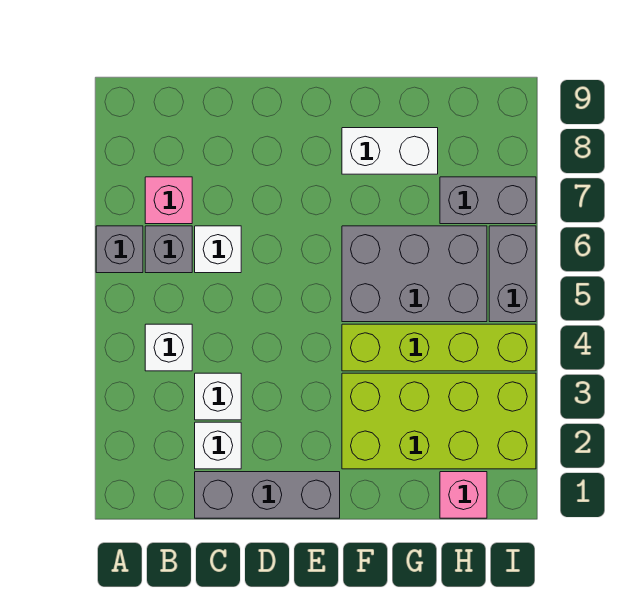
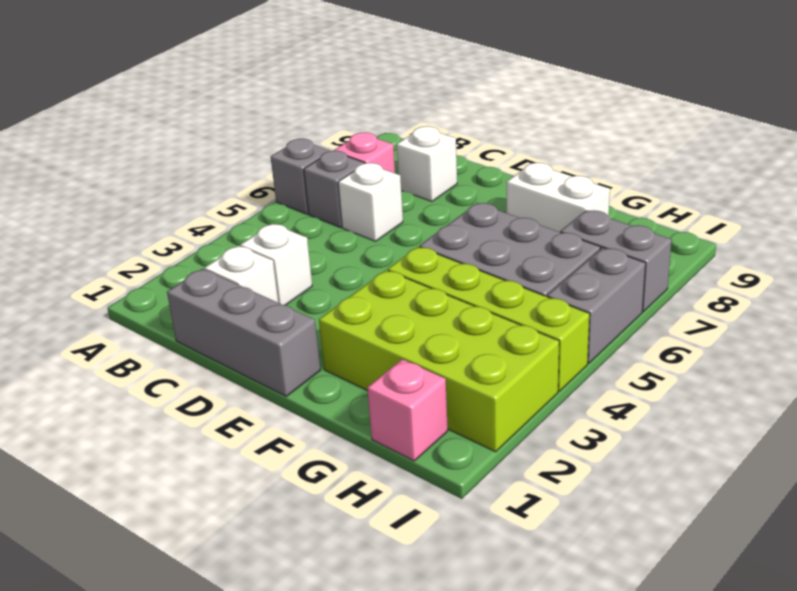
white brick B4 level 1 -> white brick C8 level 1

